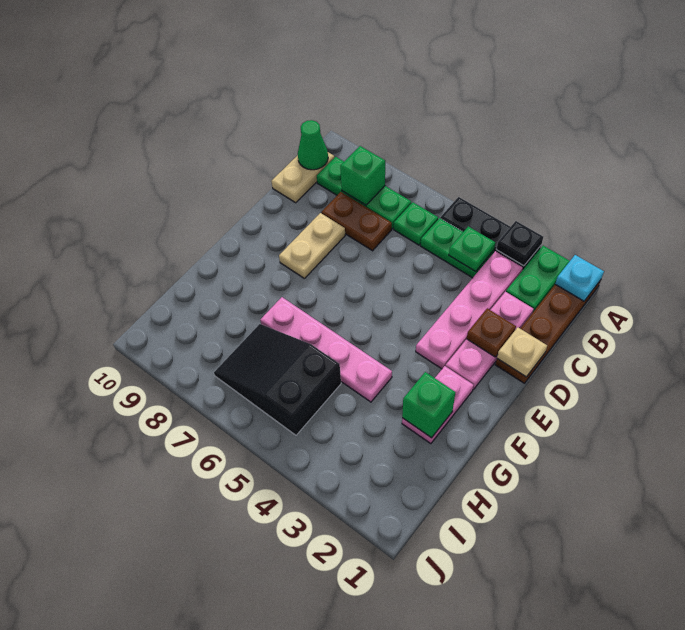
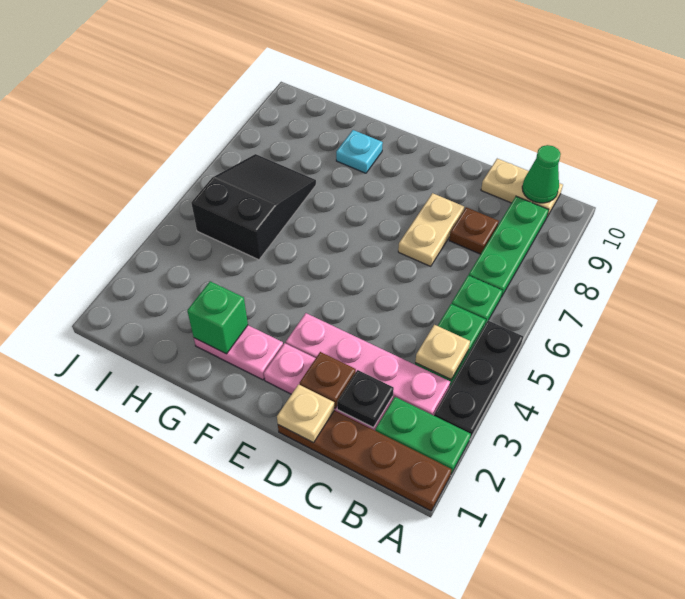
cyan plate A1 level 2 -> cyan plate G9 level 1
black plate A3 level 2 -> black plate C2 level 2
green plate B4 level 2 -> tan plate B4 level 2
green brick B8 level 2 -> none
brown plate C7:C8 level 1 -> brown plate C8 level 1
tan plate D8:E8 level 1 -> tan plate D7:D8 level 1
pink plate G4:G7 level 1 -> none

